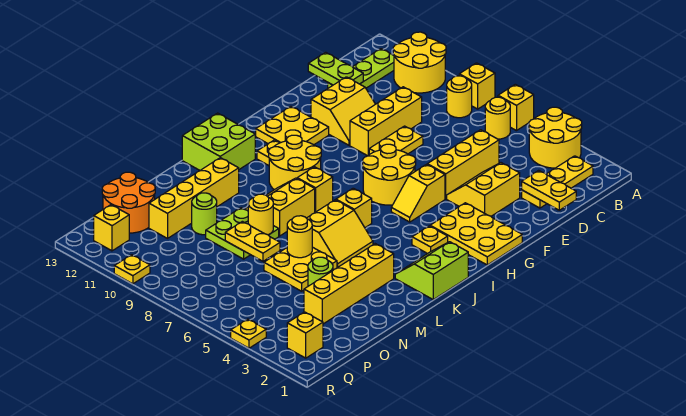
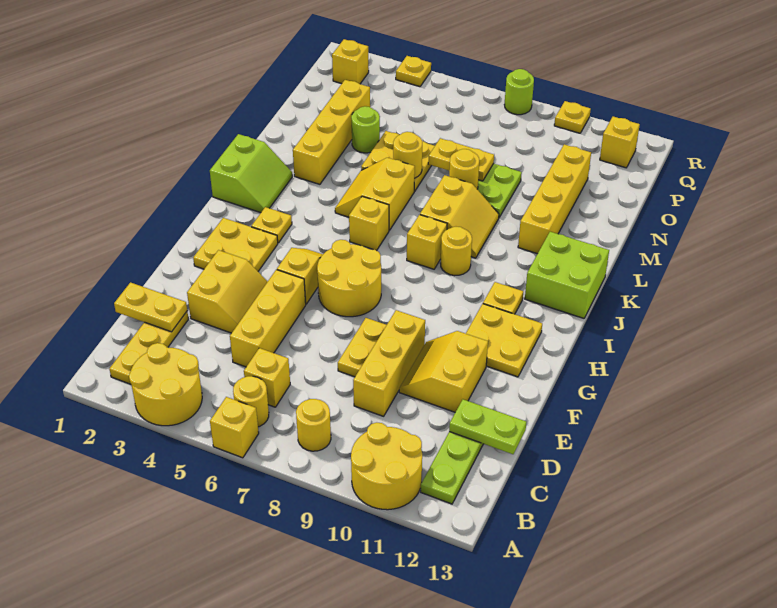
yellow brick A8 level 1 -> yellow brick C6 level 1
yellow plate G1:H3 level 1 -> yellow plate G2:H3 level 1
yellow round brick I9:J10 level 1 -> yellow round brick J9 level 1
lime round brick N10 level 1 -> lime round brick R8 level 1
orange round brick O12:P13 level 1 -> none

